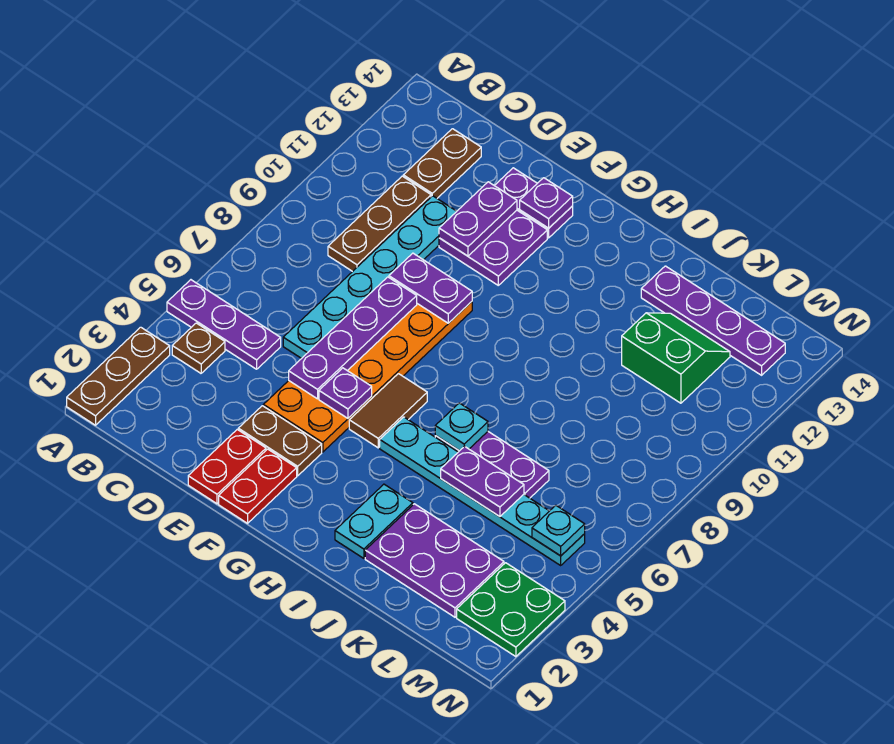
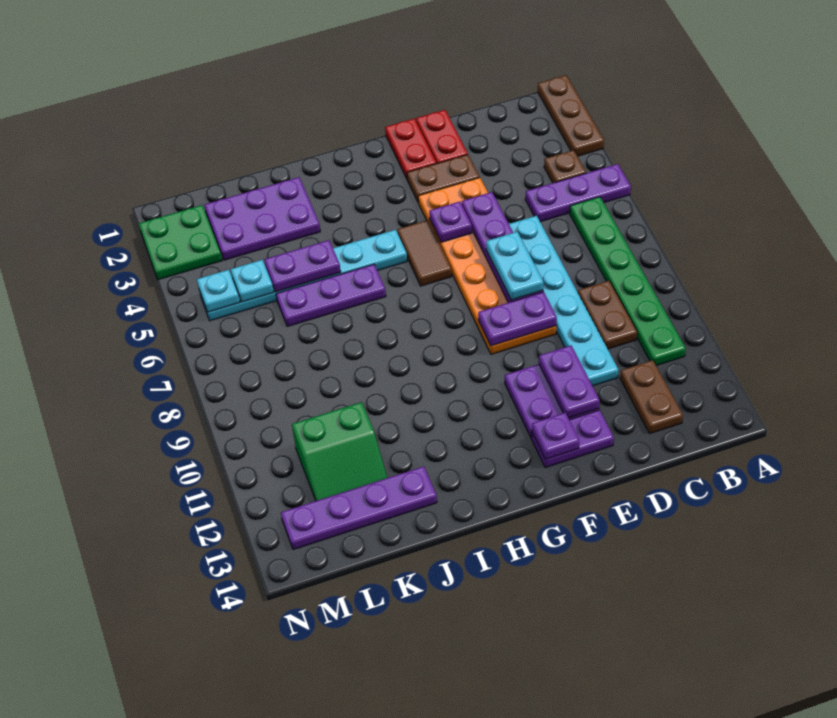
none -> green plate B6:B11 level 1
brown plate C9:C11 level 1 -> brown plate C9:C10 level 1
cyan plate I2:I3 level 1 -> cyan plate E7:E8 level 3
cyan plate I6 level 2 -> cyan plate L5 level 2

